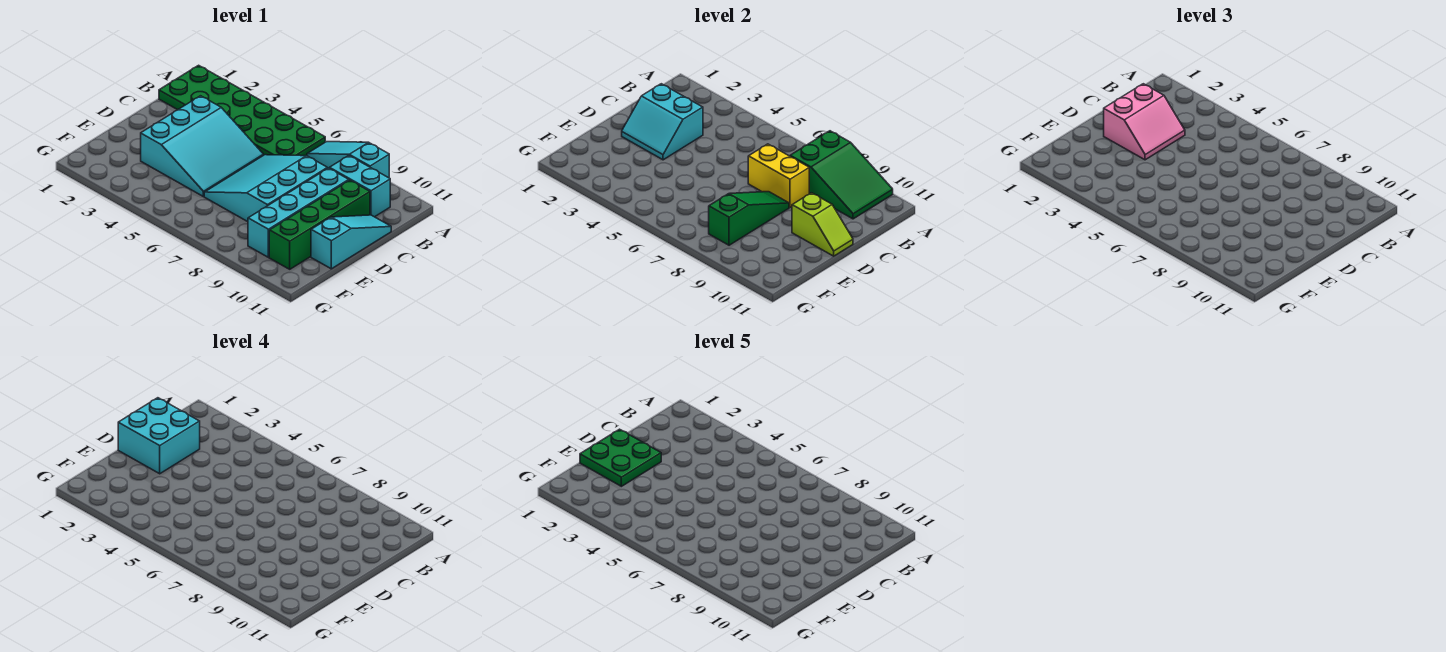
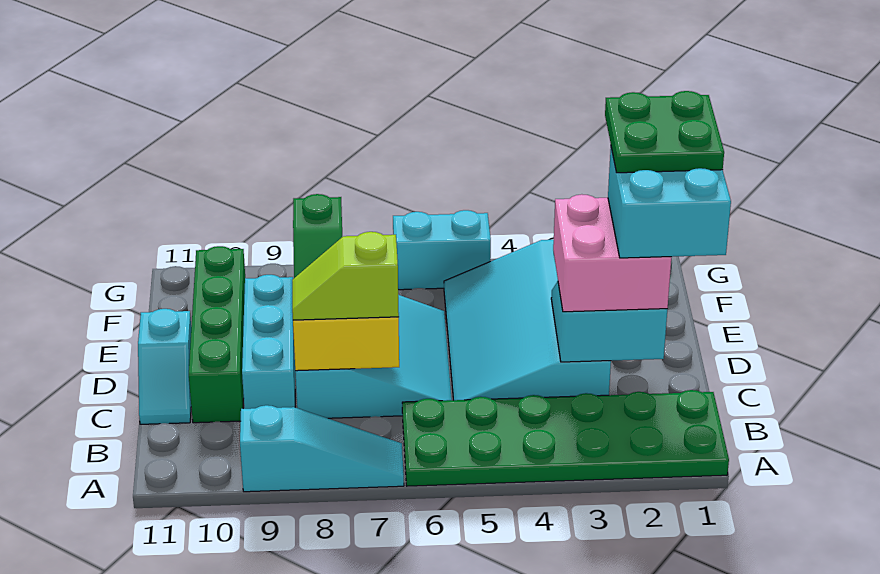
green slope A8:B10 level 2 top 8 -> none
cyan brick B9:B10 level 1 -> cyan brick G5:G6 level 1
pink slope C2:D3 level 3 top 2 -> pink brick C2:D3 level 3
cyan slope C3:E5 level 1 top 3 -> cyan slope C3:F5 level 1 top 3
cyan brick C9:F9 level 1 -> cyan brick C9:E9 level 1
cyan slope C11:E11 level 1 top E -> cyan slope C11:D11 level 1 top D
lime slope D10:D11 level 2 top 10 -> lime slope C7:C8 level 3 top 7

